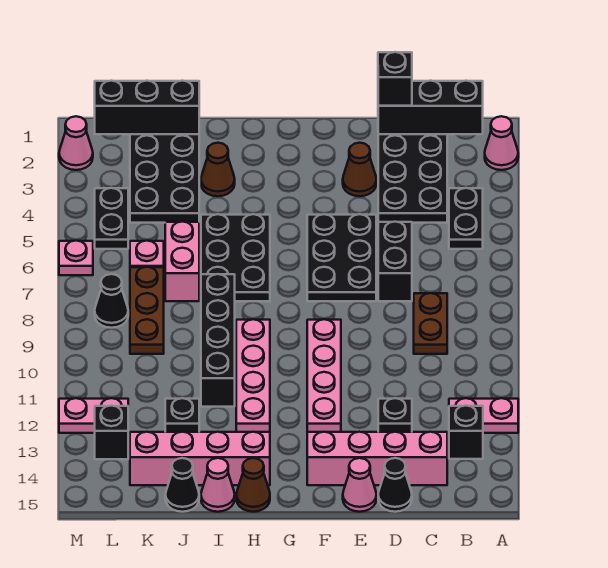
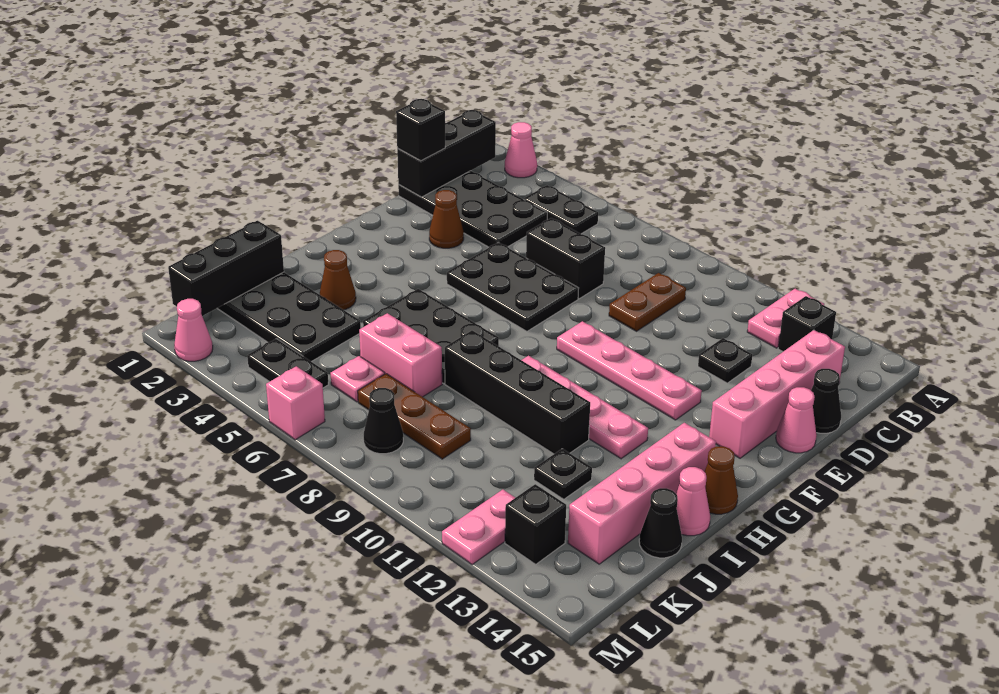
brown plate C8:C9 level 1 -> brown plate C9:D9 level 1
pink plate M6 level 1 -> pink brick M6 level 1

